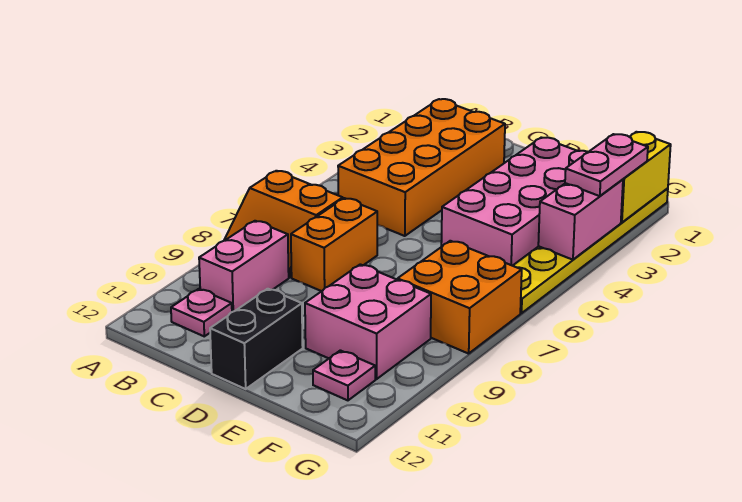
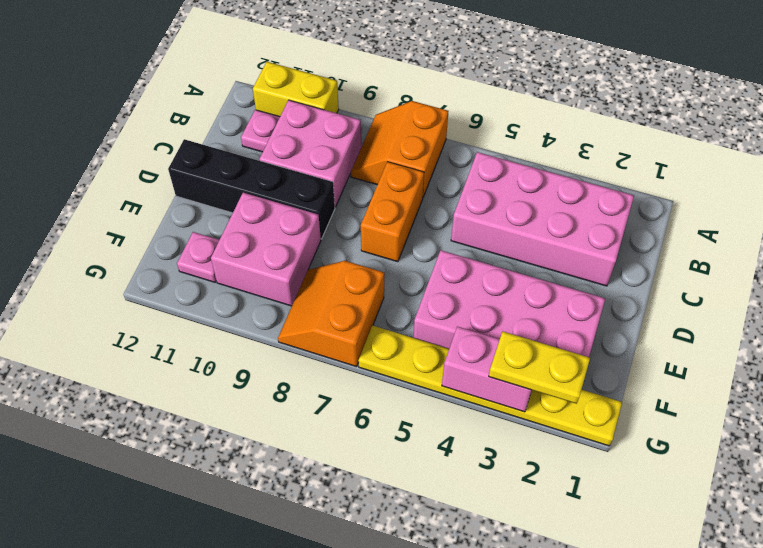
orange brick B2:C5 level 1 -> pink brick B2:C5 level 1
pink brick B9:B10 level 1 -> pink brick B9:C10 level 1
orange brick C7:C8 level 1 -> orange brick C7:D7 level 1
black brick D11:D12 level 1 -> black brick D9:D12 level 1
orange brick F7:G8 level 1 -> orange slope F7:G8 level 1 top 7
yellow brick G1:G2 level 2 -> yellow brick A10:A11 level 1
pink plate G2:G3 level 3 -> yellow plate G2:G3 level 3

